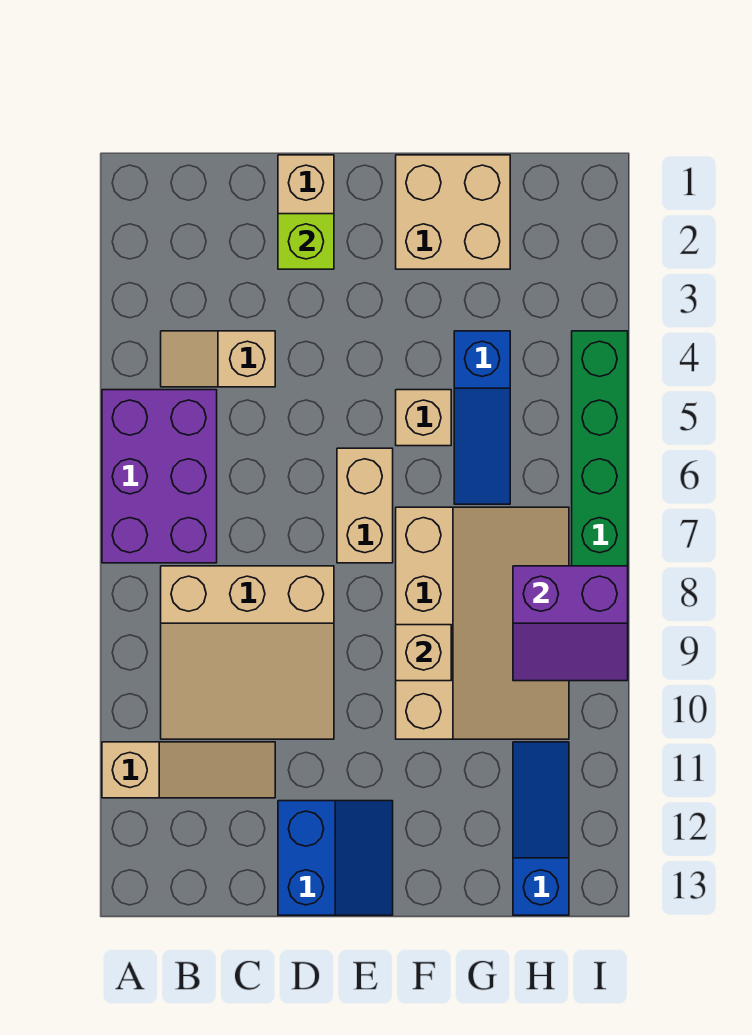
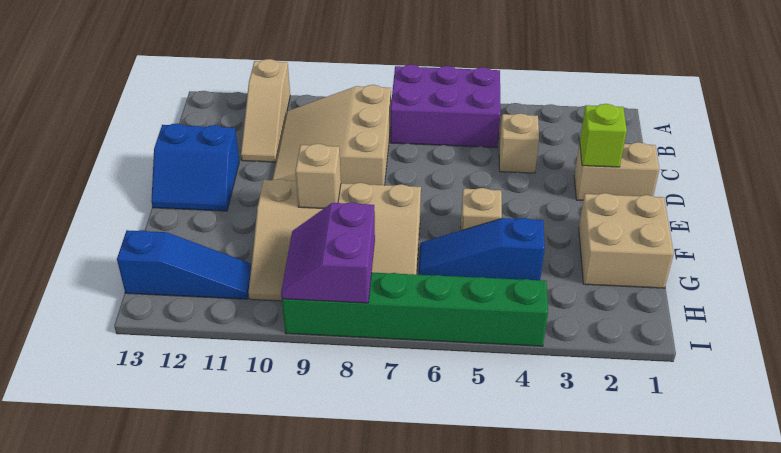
tan brick E6:E7 level 1 -> none

